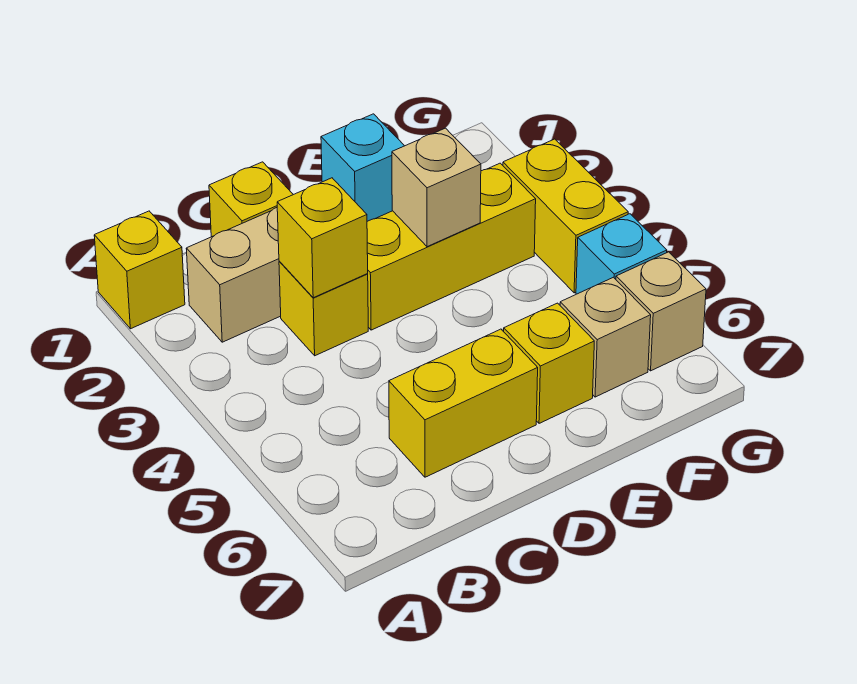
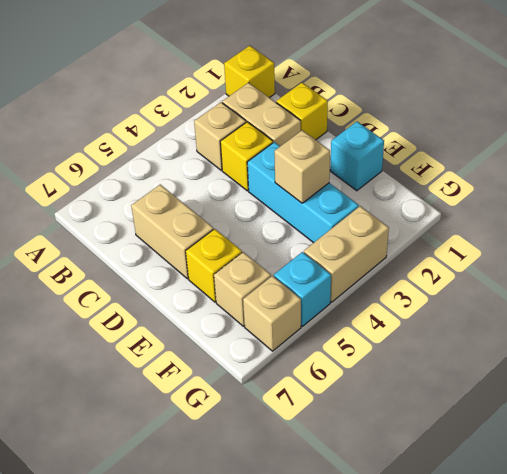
none -> tan brick B3 level 1
yellow brick C3 level 2 -> none
yellow brick C6:D6 level 1 -> tan brick C6:D6 level 1
yellow brick D3:F3 level 1 -> cyan brick D3:F3 level 1
yellow brick G3:G4 level 1 -> tan brick G3:G4 level 1

